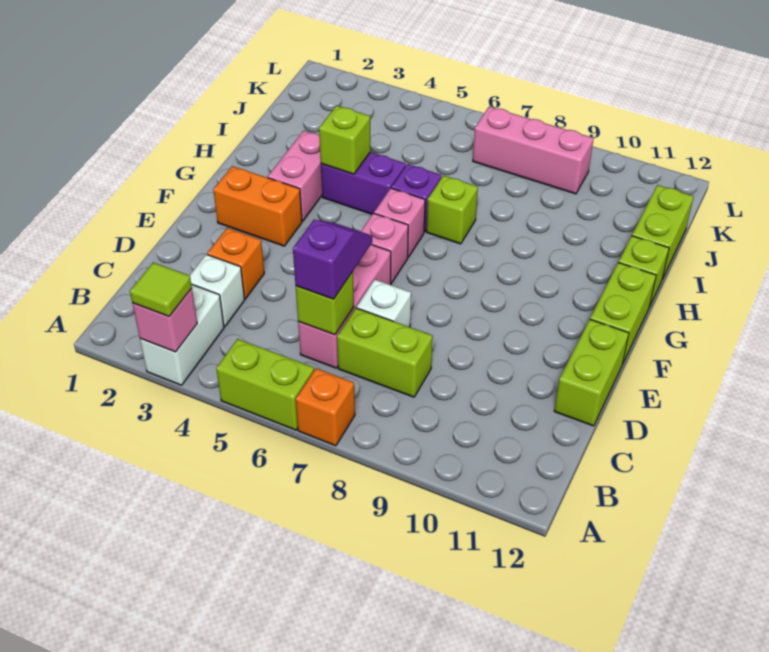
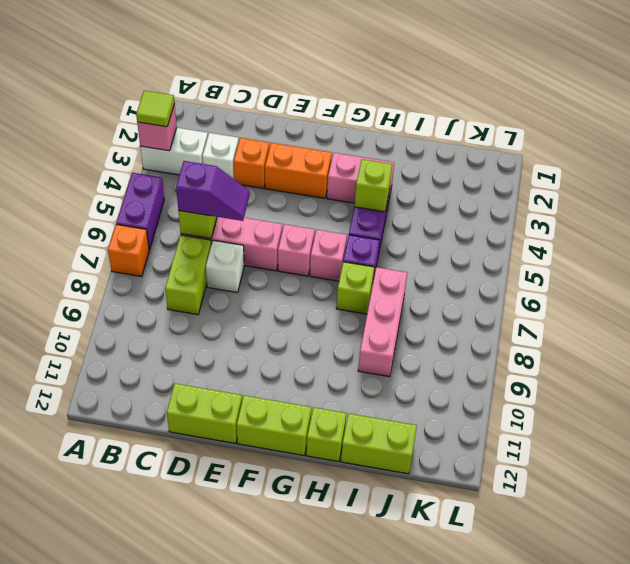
lime brick A5:A6 level 1 -> purple brick A5:A6 level 1
orange brick F2:F3 level 1 -> orange brick E3:F3 level 1
pink brick K7:K9 level 1 -> pink brick I7:I9 level 1

